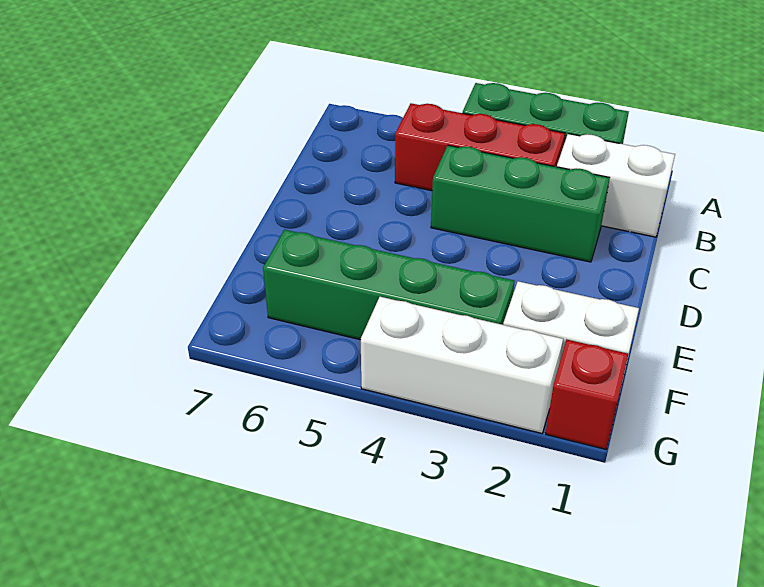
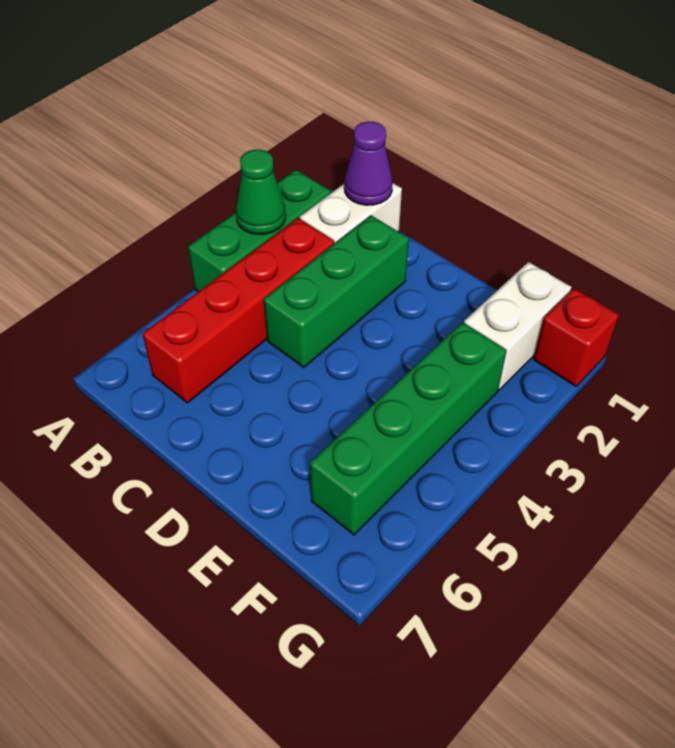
none -> green cone A3 level 2
none -> purple cone B1 level 2
red brick B3:B5 level 1 -> red brick B3:B6 level 1
white brick G2:G4 level 1 -> none

